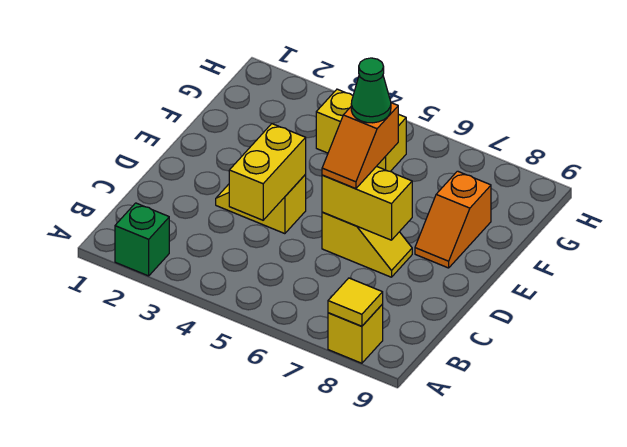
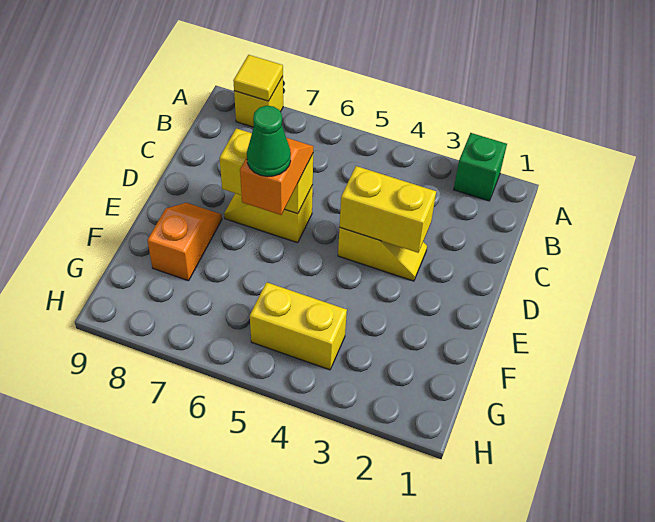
yellow brick C4:D4 level 2 -> yellow brick D3:D4 level 2

